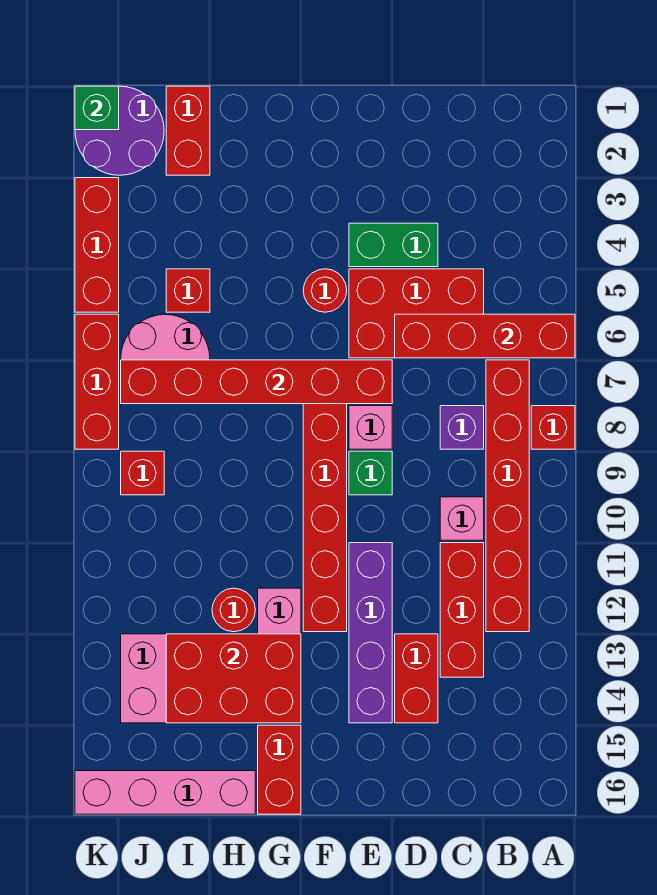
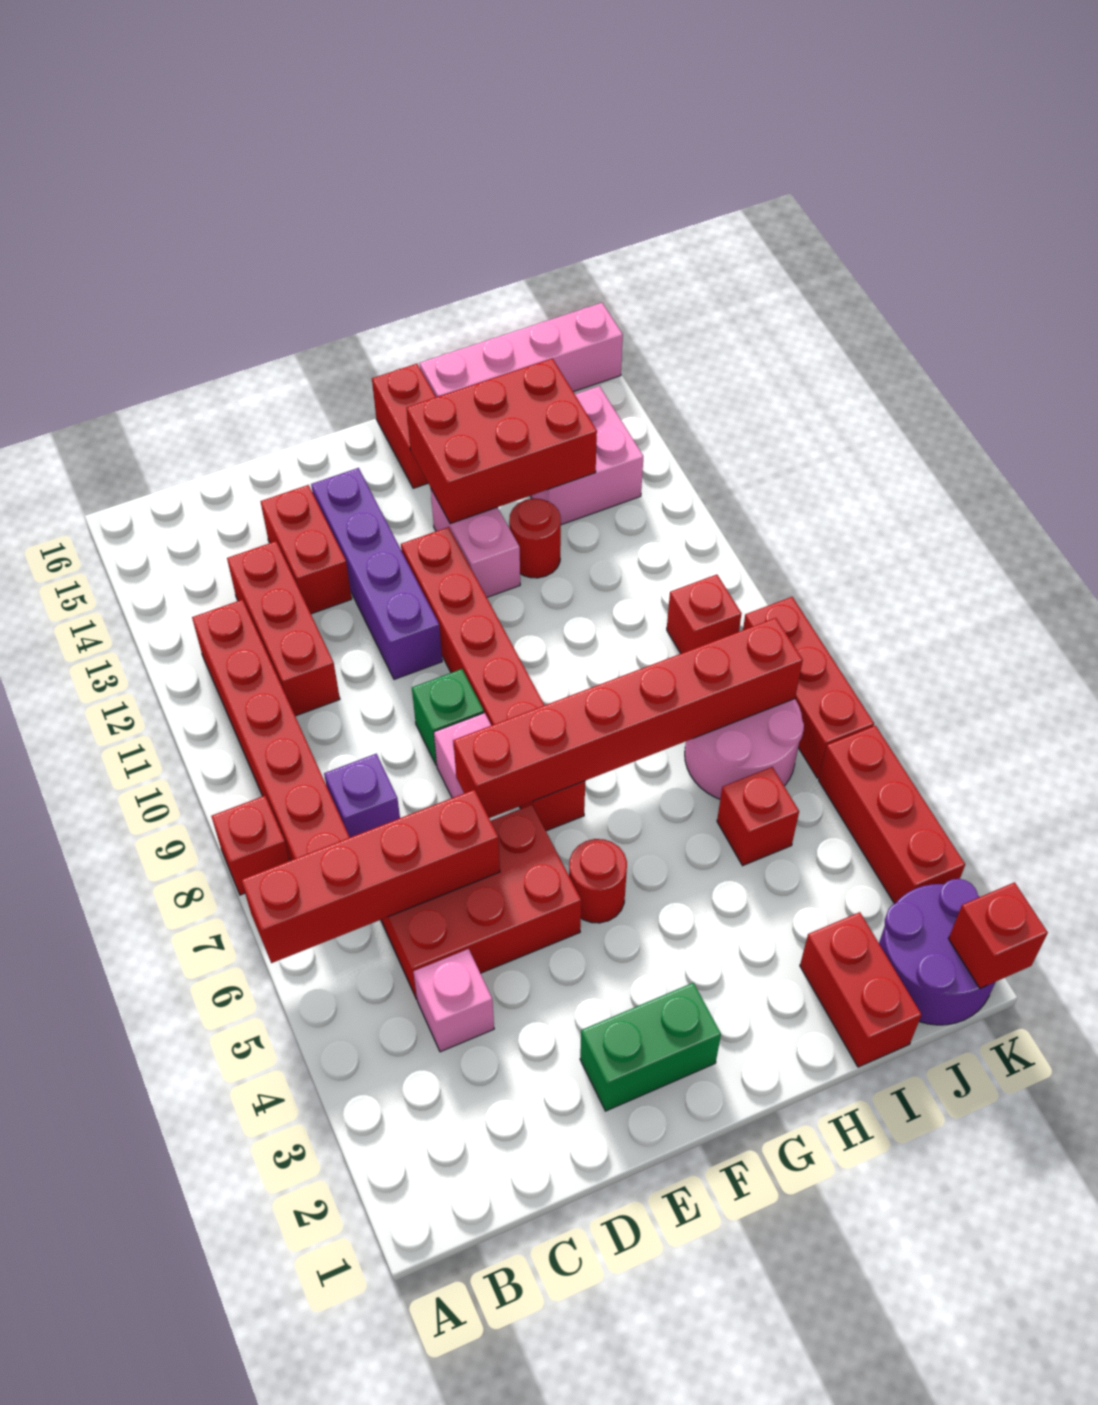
pink brick C10 level 1 -> pink brick C4 level 1
green brick D4:E4 level 1 -> green brick E2:F2 level 1
green brick K1 level 2 -> red brick K1 level 2

